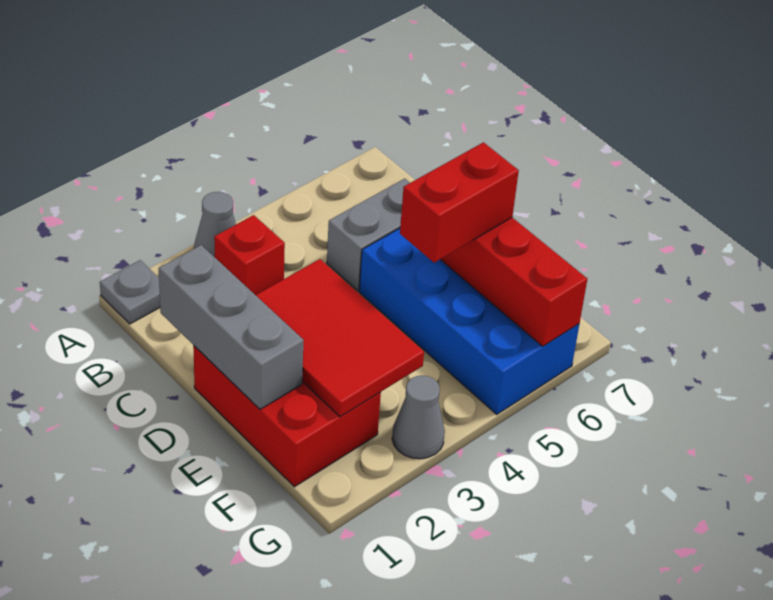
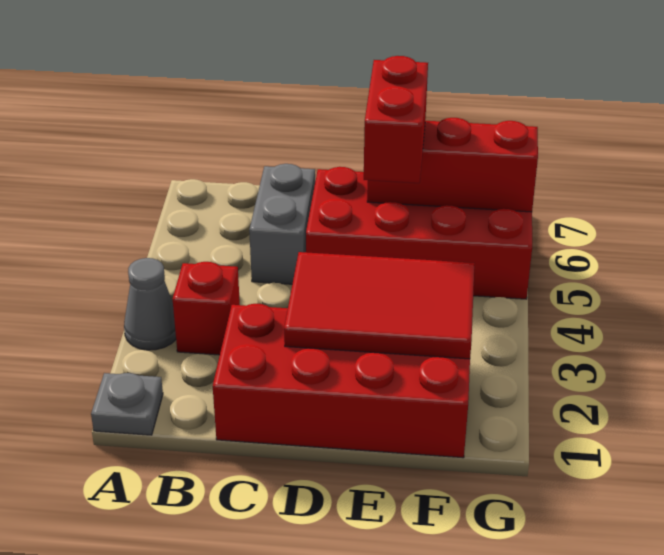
grey brick C1:E1 level 2 -> none
red brick D1:F2 level 1 -> red brick C1:F2 level 1
blue brick D5:G6 level 1 -> red brick D5:G6 level 1
grey cone G3 level 1 -> none

